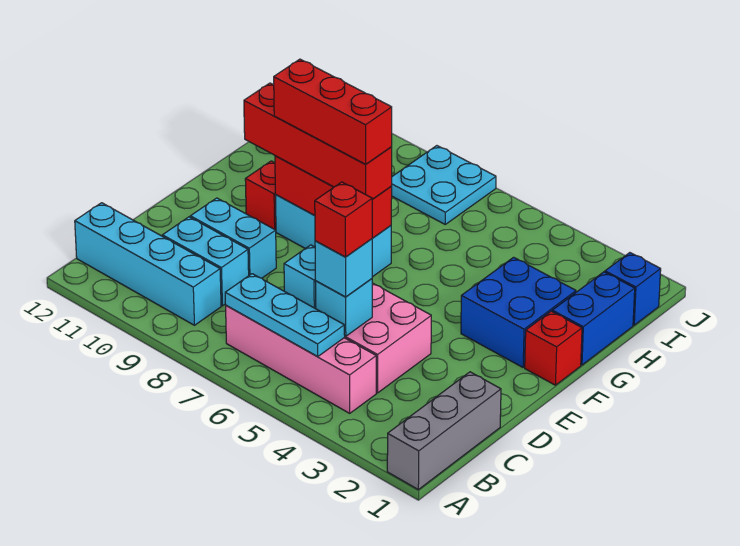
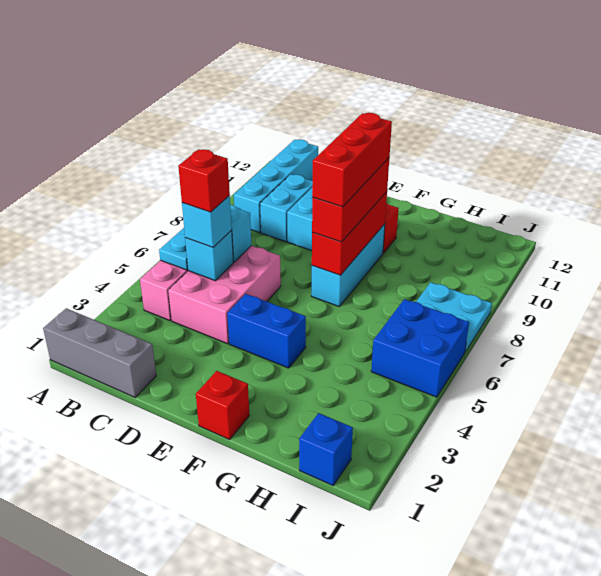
blue brick F2:G3 level 1 -> blue brick I5:J6 level 1
red brick F7:F10 level 3 -> red brick F7:F9 level 3
blue brick G1:H1 level 1 -> blue brick E4:F4 level 1

